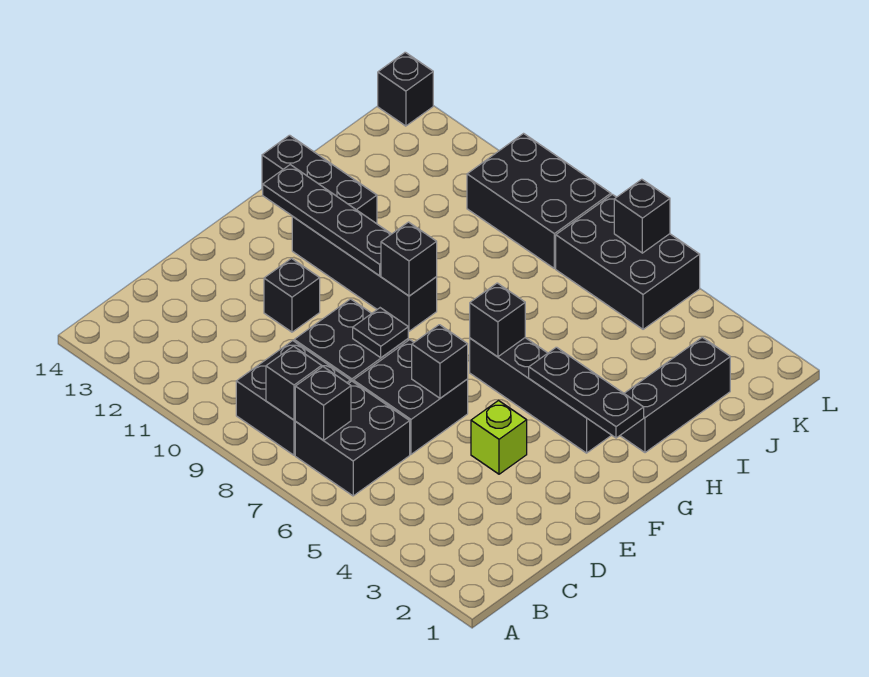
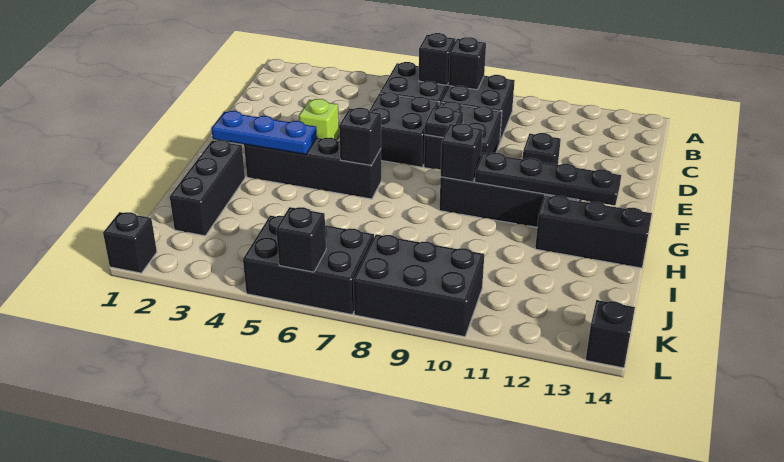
black brick E6 level 2 -> black brick L1 level 1
black plate G2:G4 level 2 -> blue plate G2:G4 level 2

